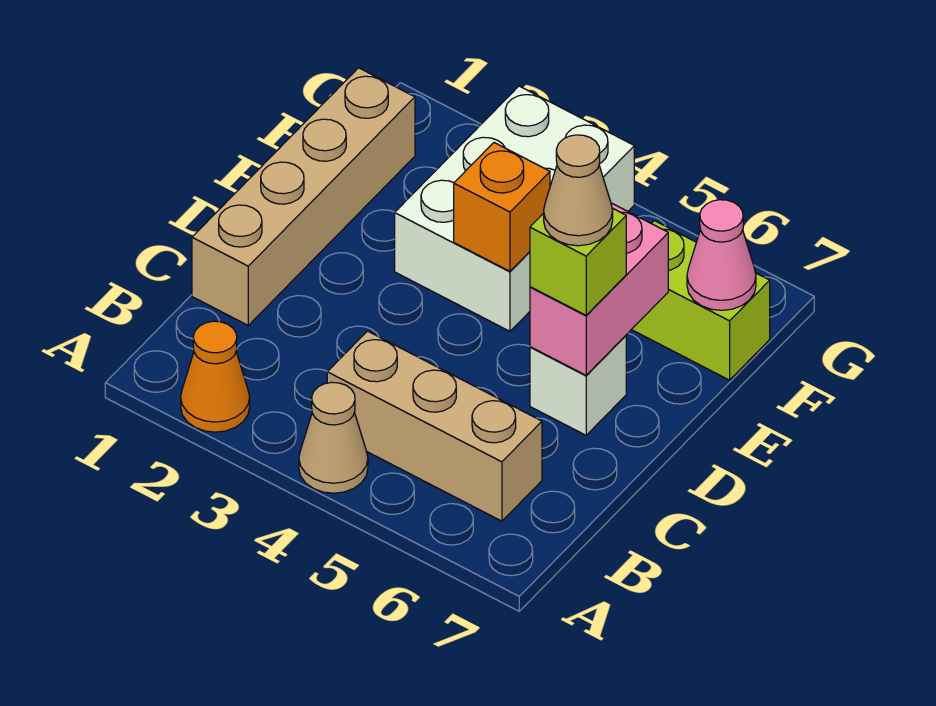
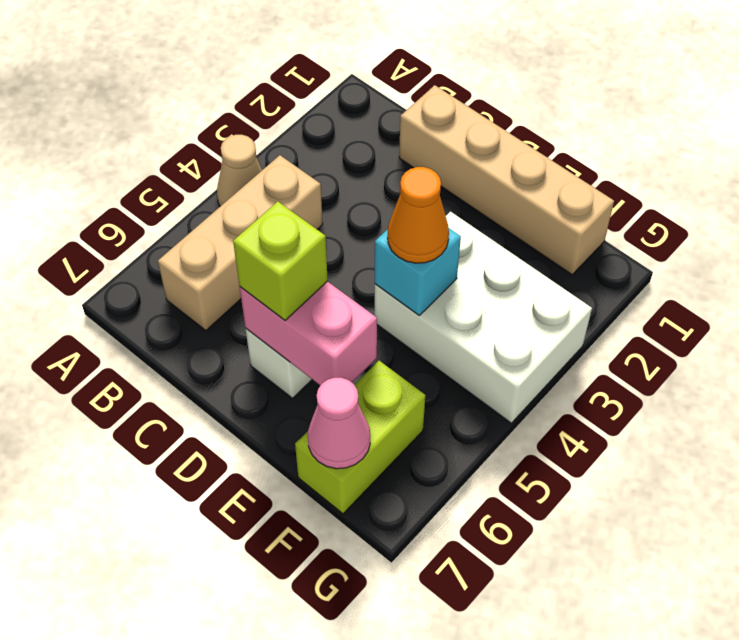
orange cone A2 level 1 -> orange cone E4 level 3
tan cone D6 level 4 -> none
orange brick E4 level 2 -> cyan brick E4 level 2

